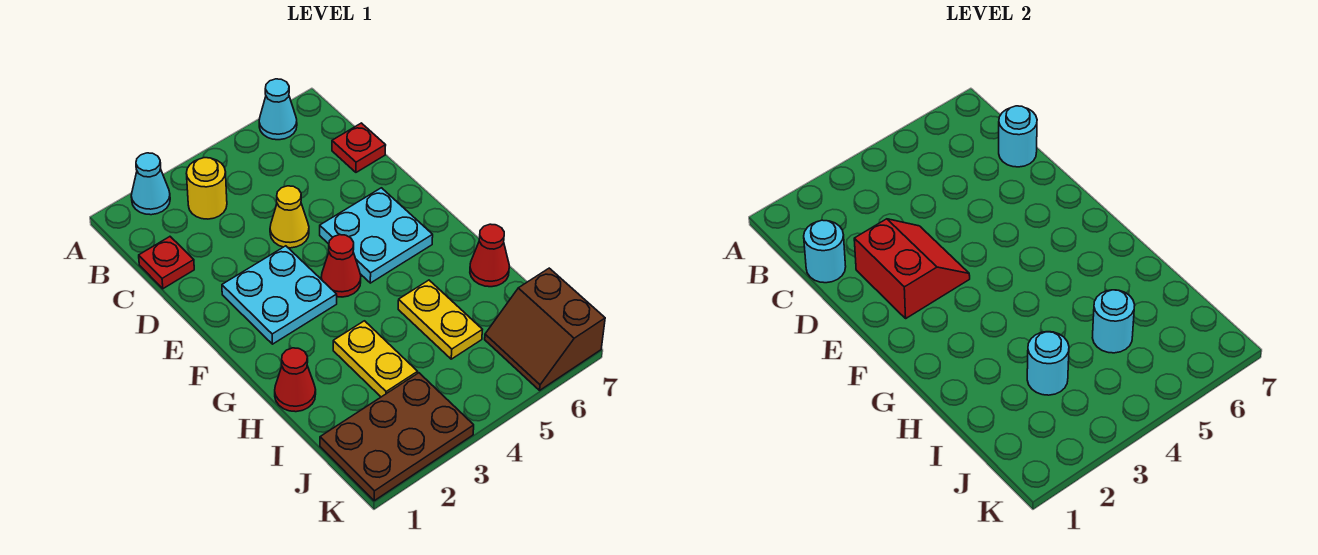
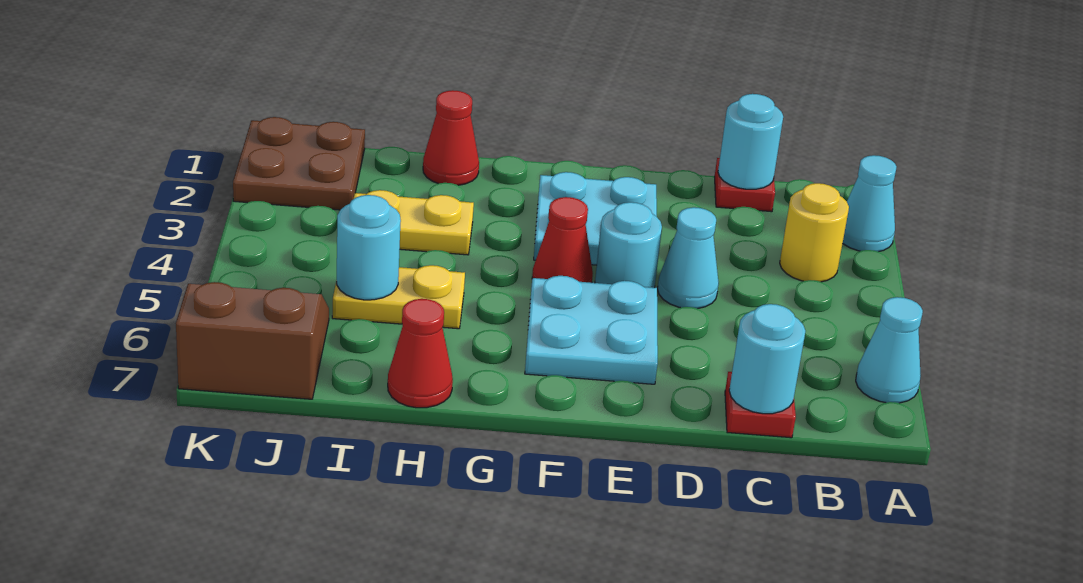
red slope D2:E3 level 2 top 2 -> none
yellow cone D4 level 1 -> cyan cone D4 level 1
cyan round brick I3 level 2 -> cyan round brick E4 level 1
brown plate J1:K3 level 1 -> brown plate J1:K2 level 1

